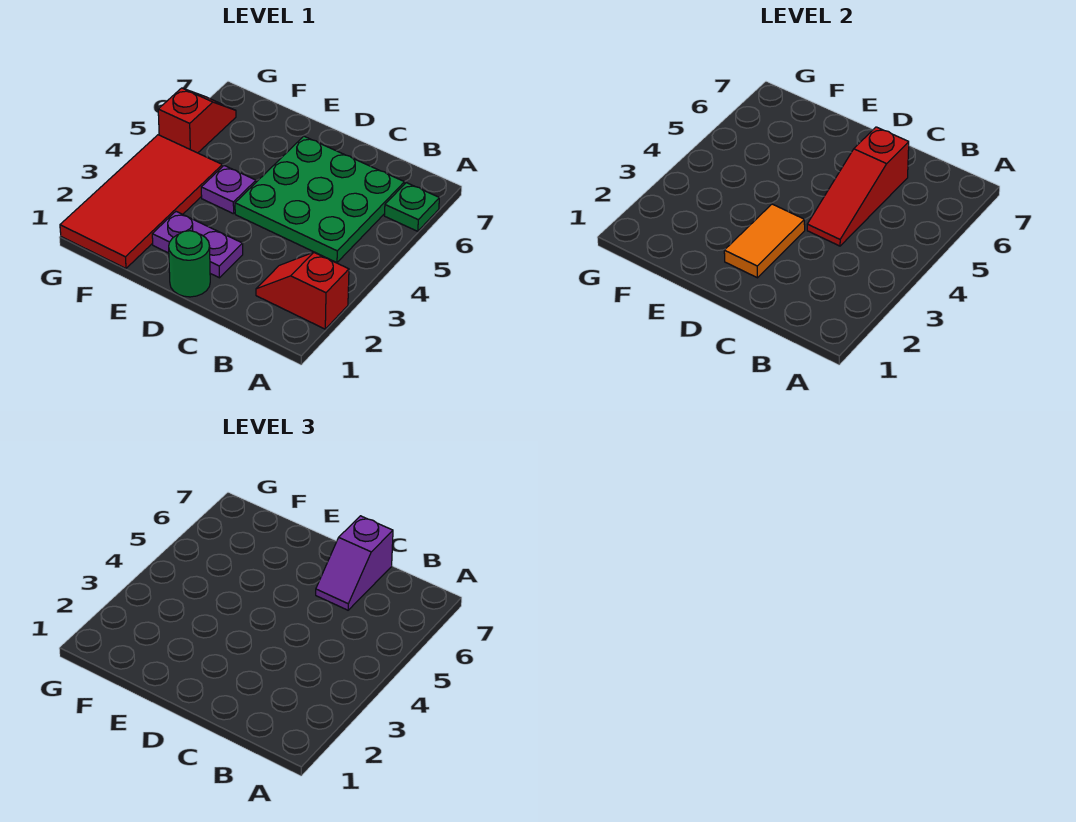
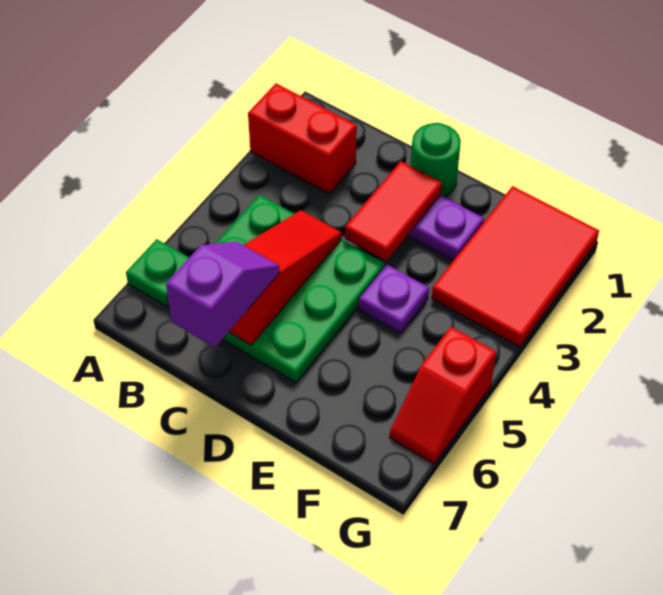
red slope A2:B2 level 1 top A -> red brick A2:B2 level 1
orange tile D2:D3 level 2 -> red tile D2:D3 level 2
red tile F1:G4 level 1 -> red tile F1:G3 level 1

